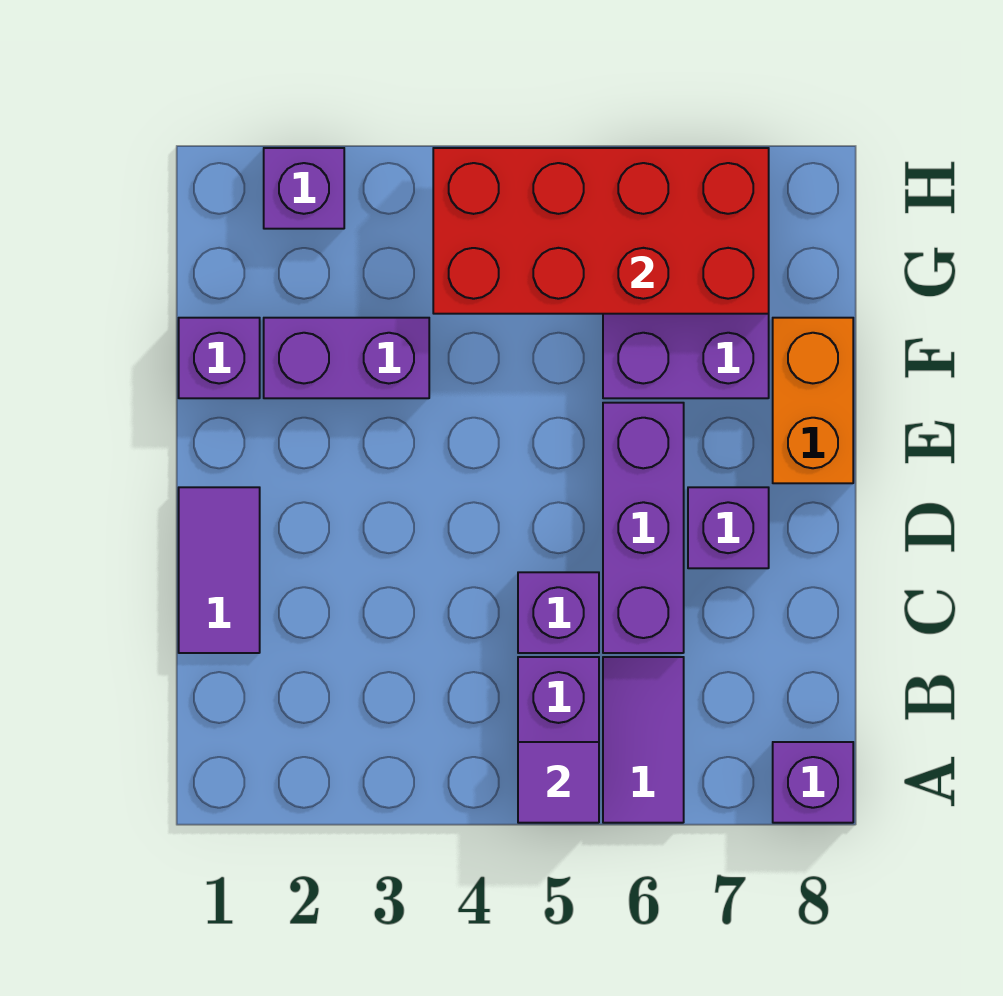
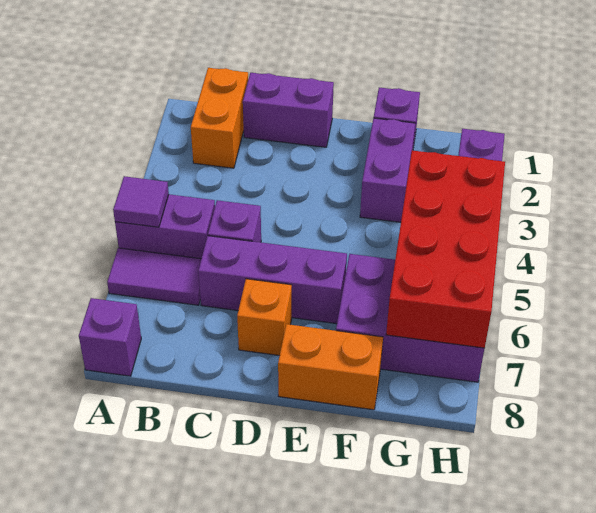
none -> orange brick B1:B2 level 1
purple tile C1:D1 level 1 -> purple brick C1:D1 level 1
purple brick D7 level 1 -> orange brick D7 level 1

